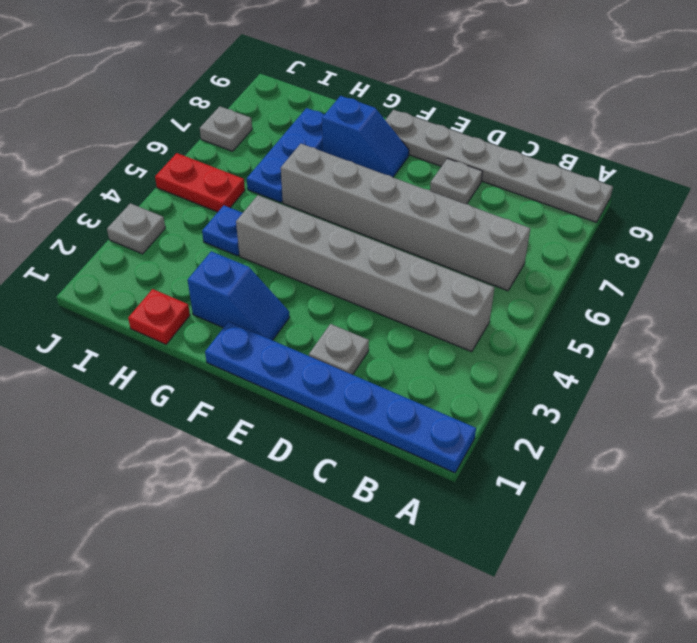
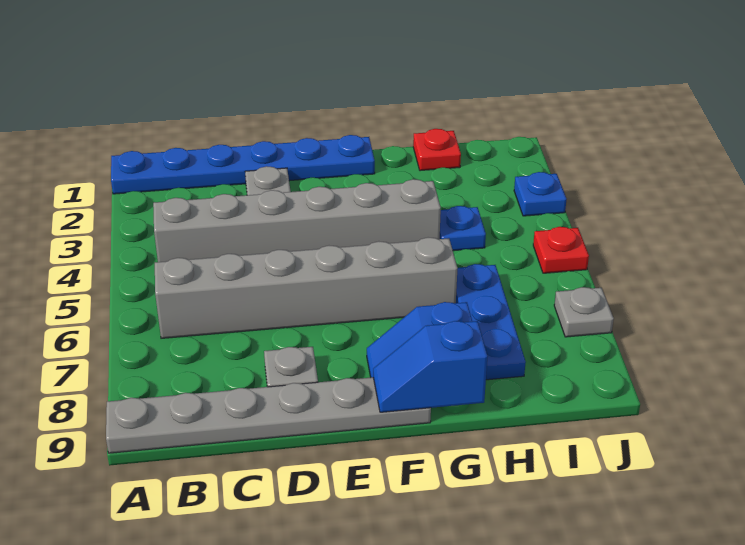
blue slope F2:G2 level 1 top G -> blue slope F9:G9 level 2 top G
red plate I5:J5 level 1 -> red plate J5 level 1
grey plate J3 level 1 -> blue plate J3 level 1

